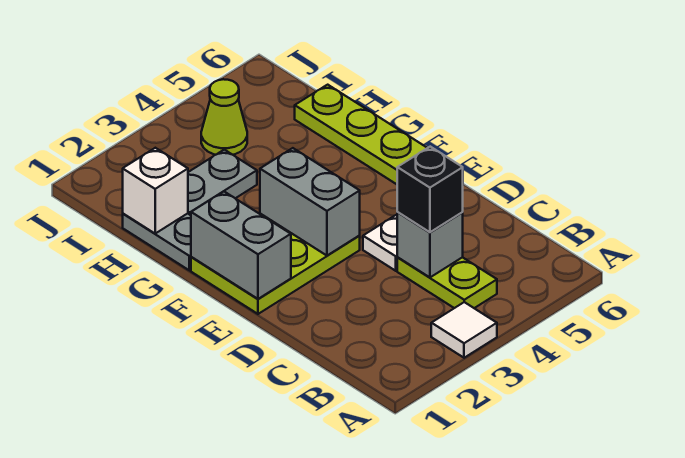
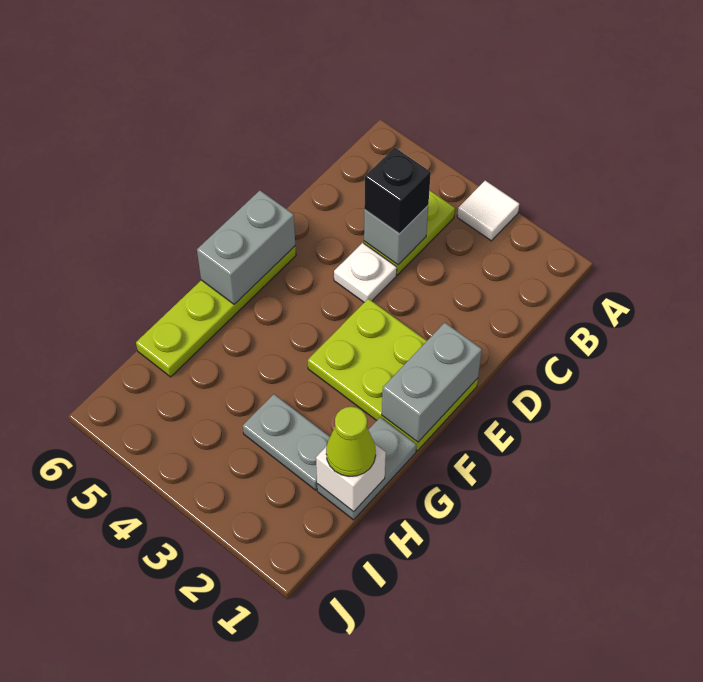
grey brick E3:F3 level 2 -> grey brick E6:F6 level 2
lime cone I4 level 1 -> lime cone H1 level 3

